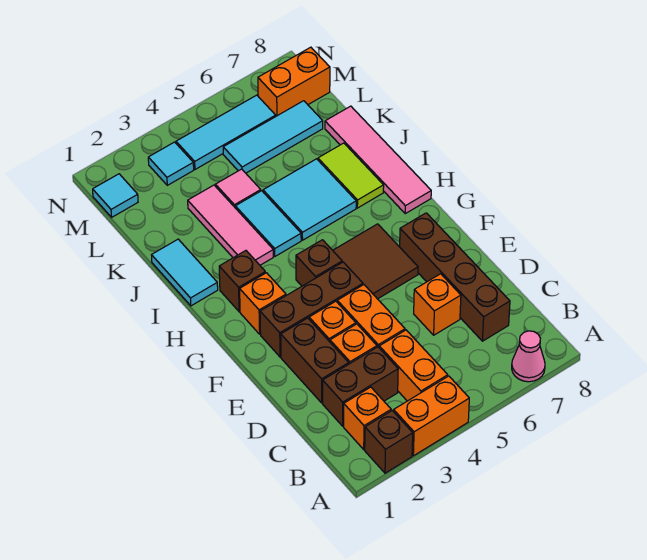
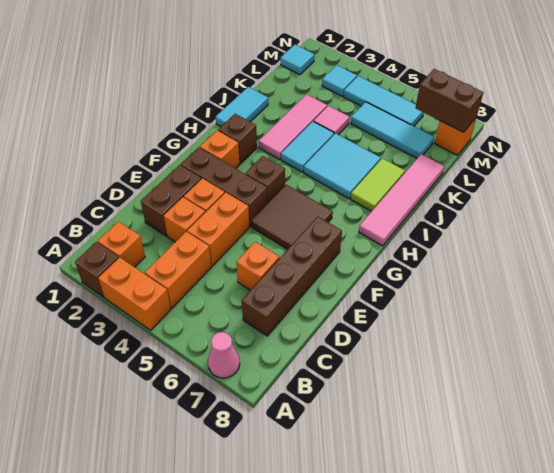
brown brick C2:C3 level 1 -> brown brick M7:M8 level 2
orange brick M7:M8 level 1 -> orange brick M8 level 1

